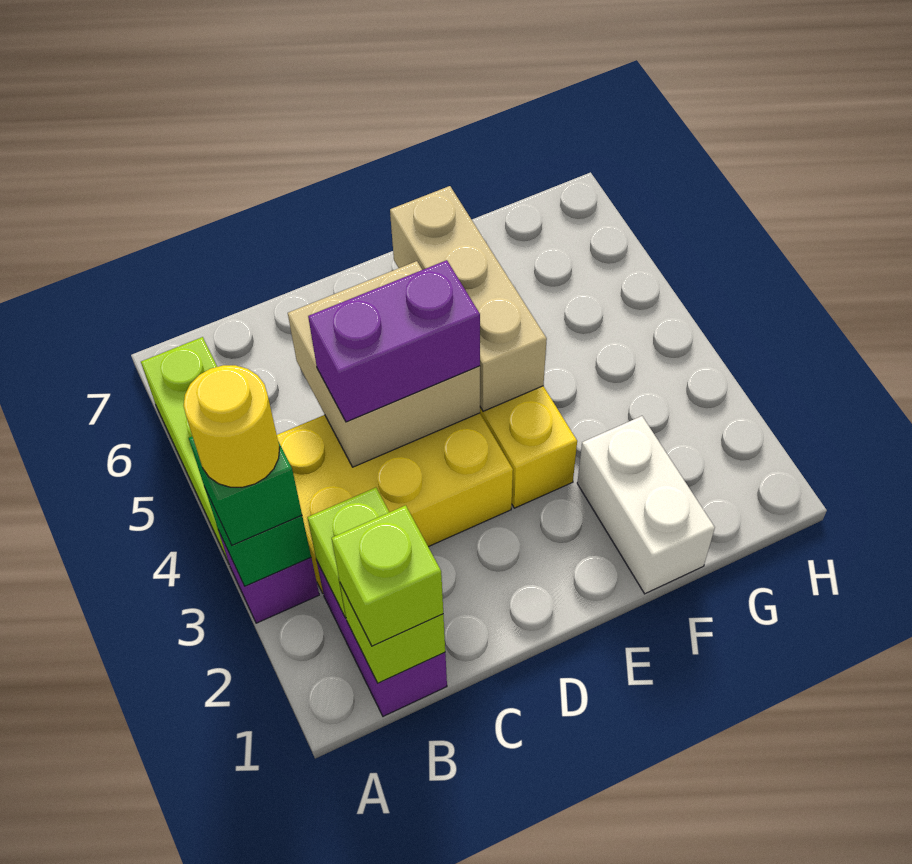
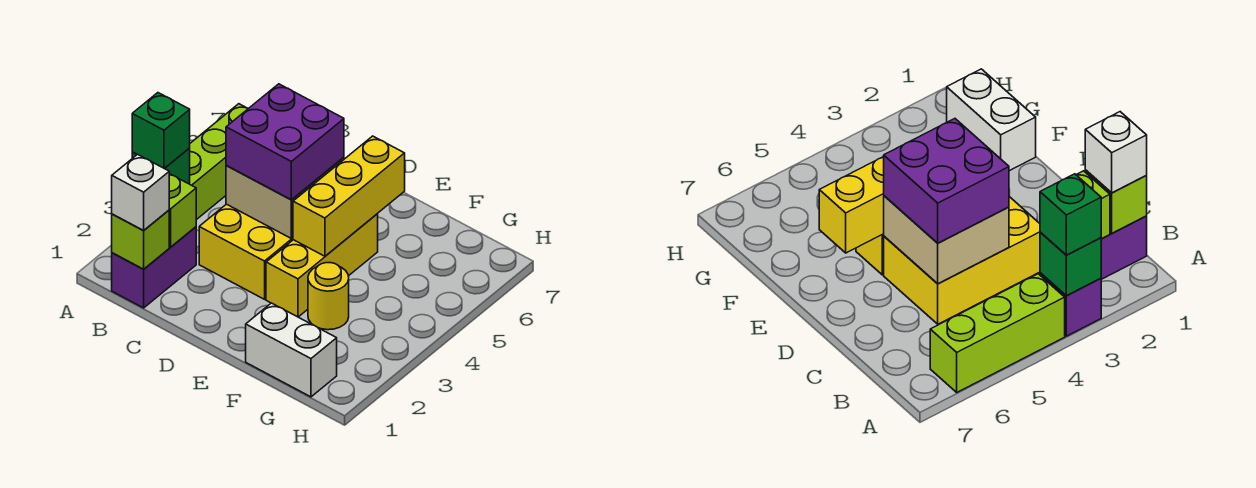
yellow round brick A3 level 4 -> yellow round brick F3 level 1
lime brick B1 level 3 -> white brick B1 level 3
yellow brick B3:D4 level 1 -> yellow brick C3:D5 level 1
purple brick C4:D4 level 3 -> purple brick C4:D5 level 3
tan brick E4:E6 level 2 -> yellow brick E4:E6 level 2
white brick F1:F2 level 1 -> white brick F1:G1 level 1

